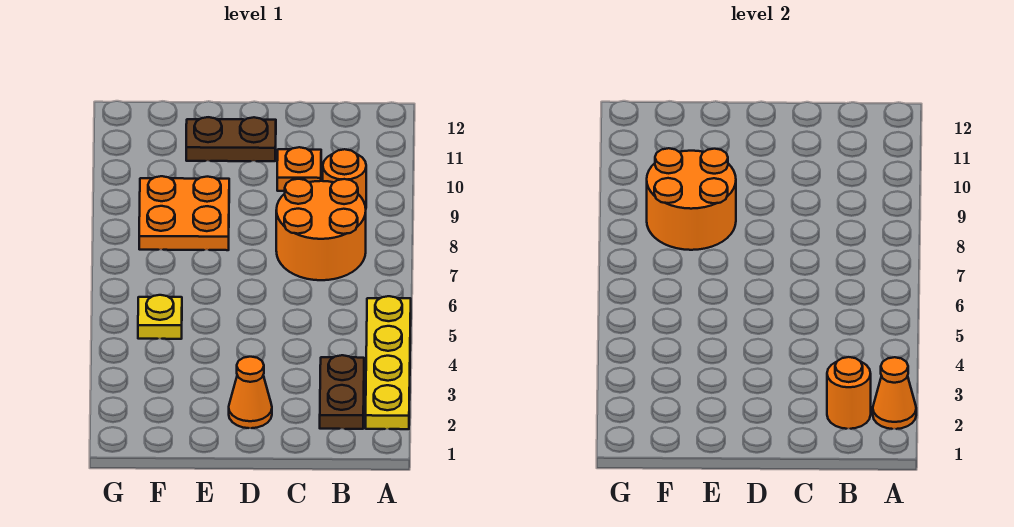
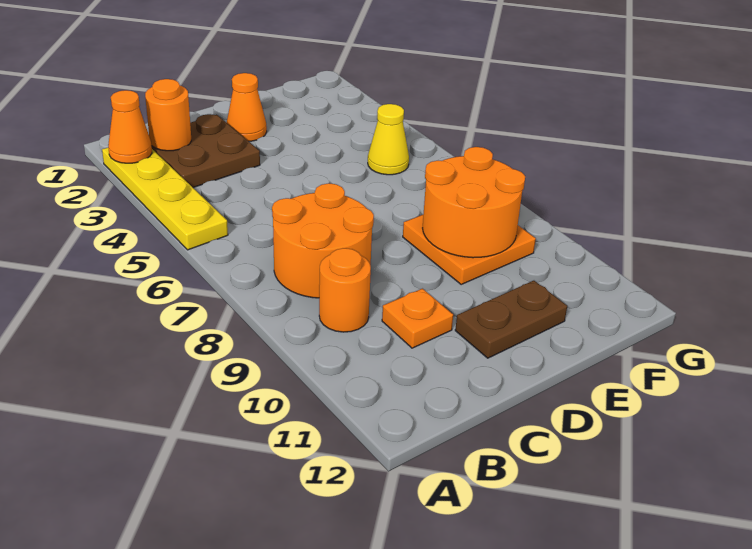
brown plate B2:B3 level 1 -> brown plate B2:C3 level 1
yellow plate F5 level 1 -> yellow cone F5 level 1

